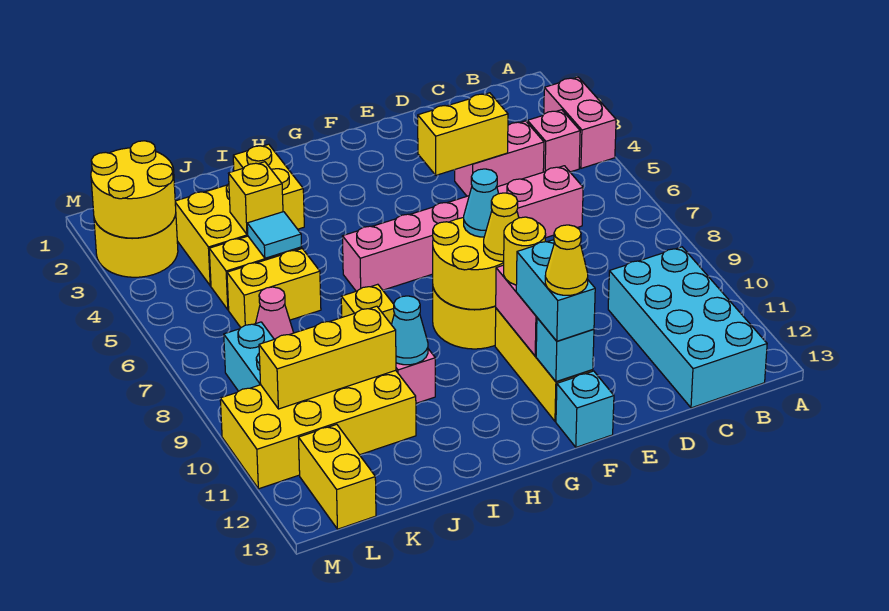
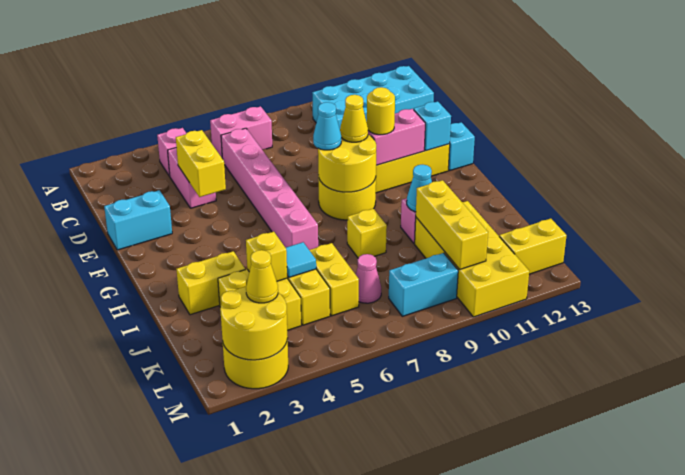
pink brick A3:A4 level 1 -> pink brick B6:B7 level 1
cyan brick F11:F12 level 3 -> cyan brick E1:E2 level 1
yellow cone F12 level 4 -> yellow cone L3 level 3

